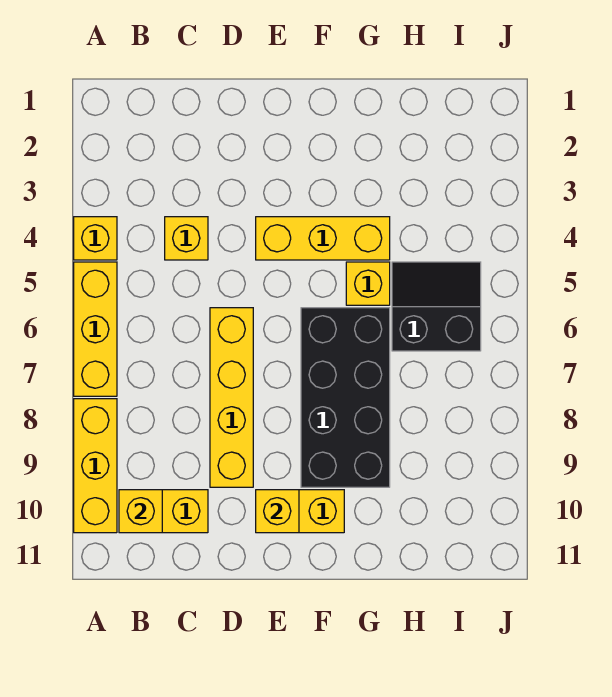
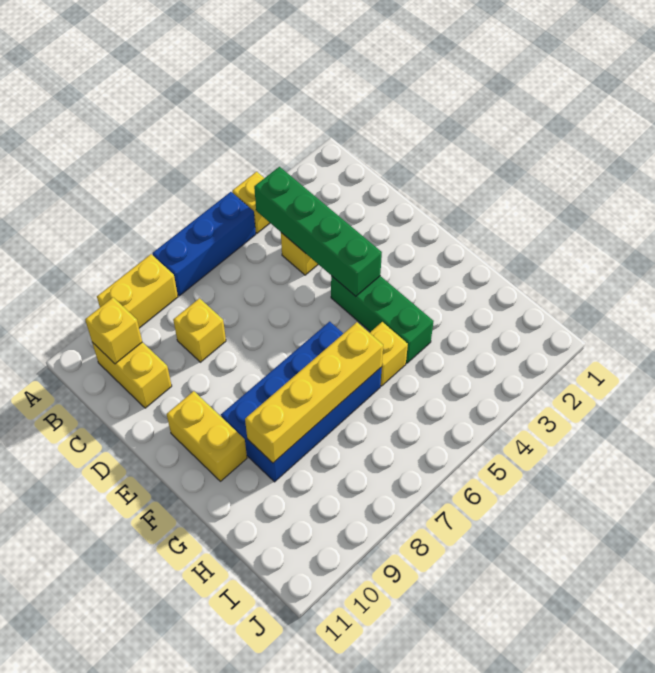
yellow brick A5:A7 level 1 -> blue brick A5:A7 level 1
yellow brick A8:A10 level 1 -> yellow brick A8:A9 level 1
none -> green brick B4:E4 level 2
yellow brick D6:D9 level 1 -> yellow brick G6:G9 level 2
yellow brick E4:G4 level 1 -> green brick E4:G4 level 1
yellow brick E10 level 2 -> yellow brick C8 level 1
black brick F6:G9 level 1 -> blue brick F6:G9 level 1
black slope H5:I6 level 1 top 6 -> none

